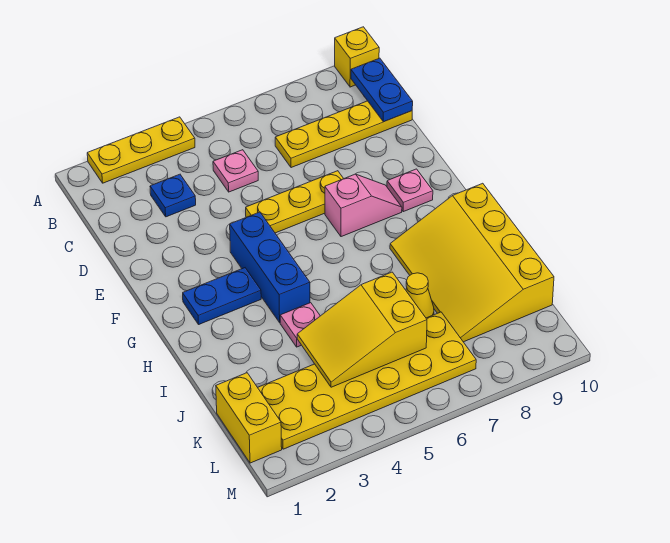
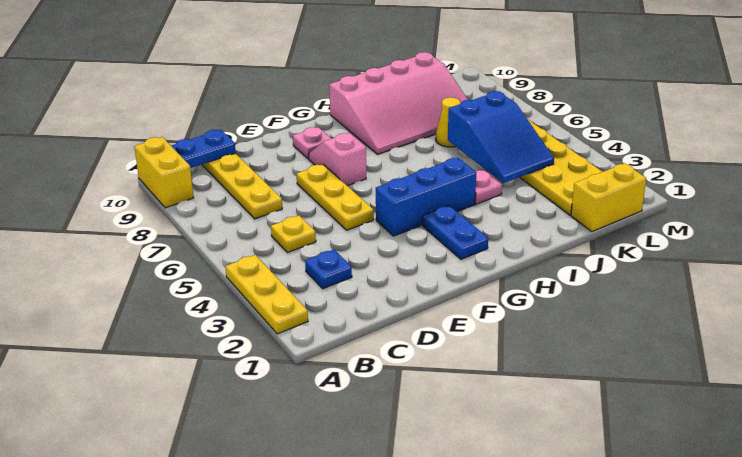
yellow brick A10 level 1 -> yellow brick A9:A10 level 1
pink plate C5 level 1 -> yellow plate C5 level 1
yellow slope H8:K10 level 1 top 10 -> pink slope H8:K10 level 1 top 10
yellow slope J4:K6 level 2 top 6 -> blue slope J4:K6 level 2 top 6

